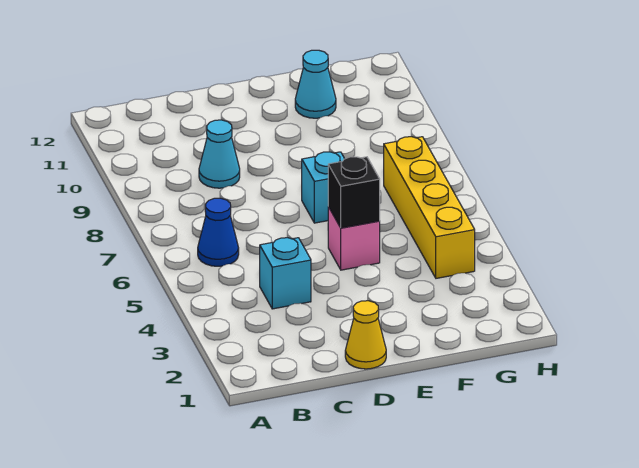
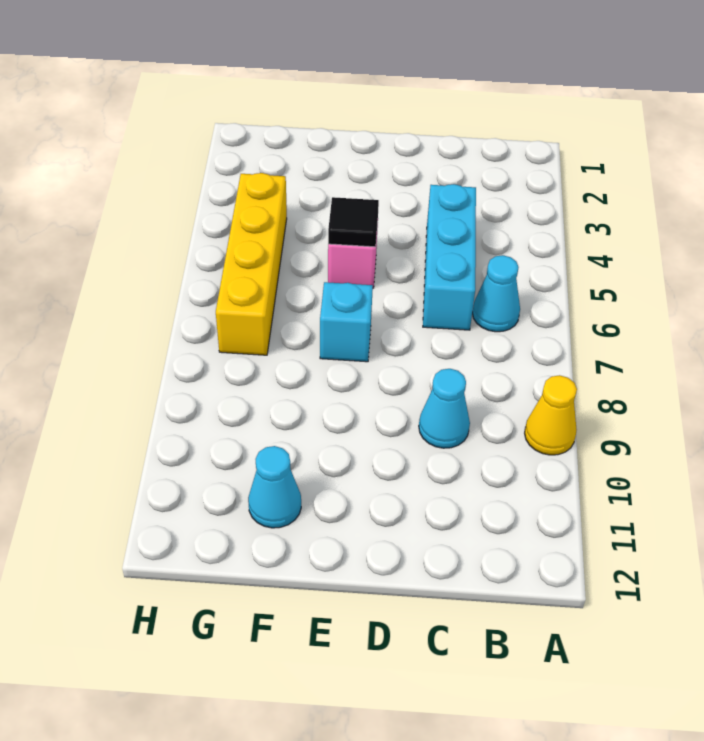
blue cone B6 level 1 -> cyan cone B6 level 1
cyan brick C4 level 1 -> cyan brick C4:C6 level 1
yellow cone D1 level 1 -> yellow cone A9 level 1
black brick E5 level 2 -> black tile E5 level 2

